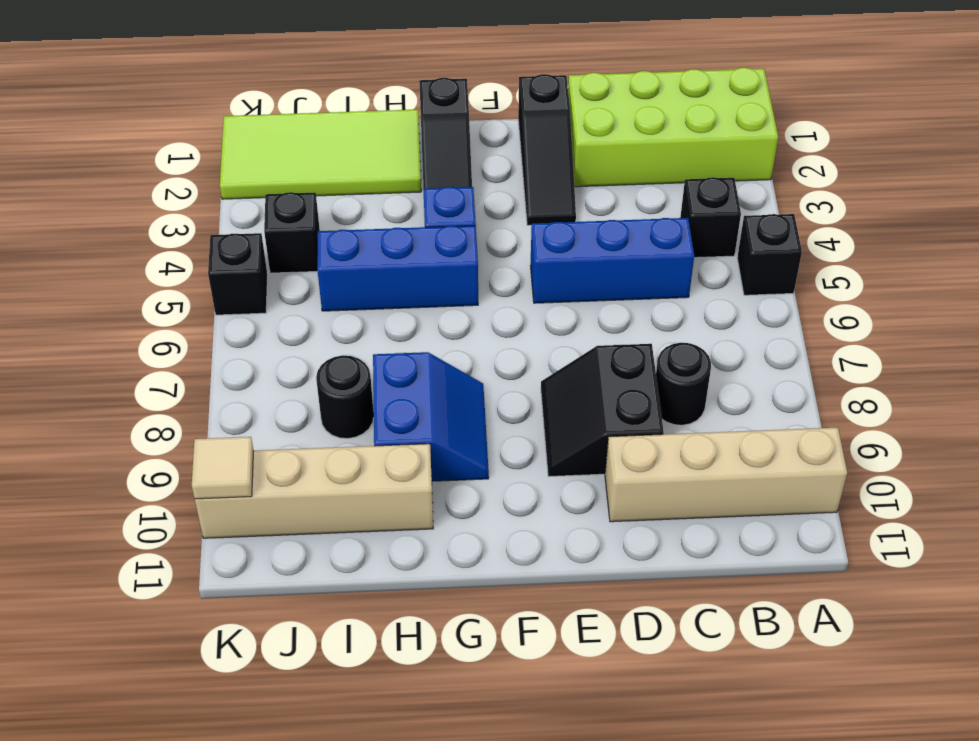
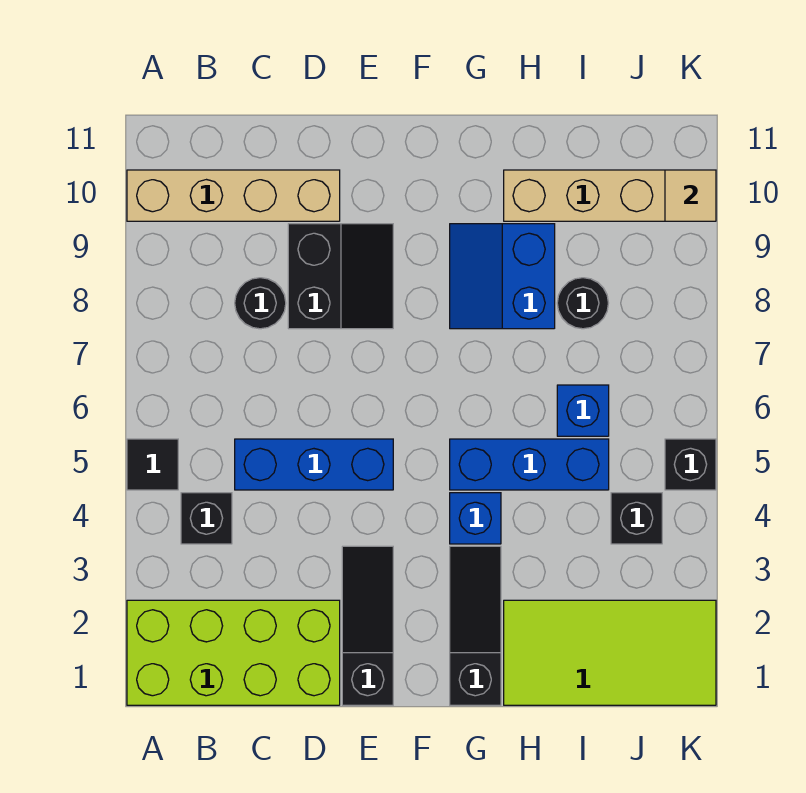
black brick A5 level 1 -> black tile A5 level 1
none -> blue brick I6 level 1

